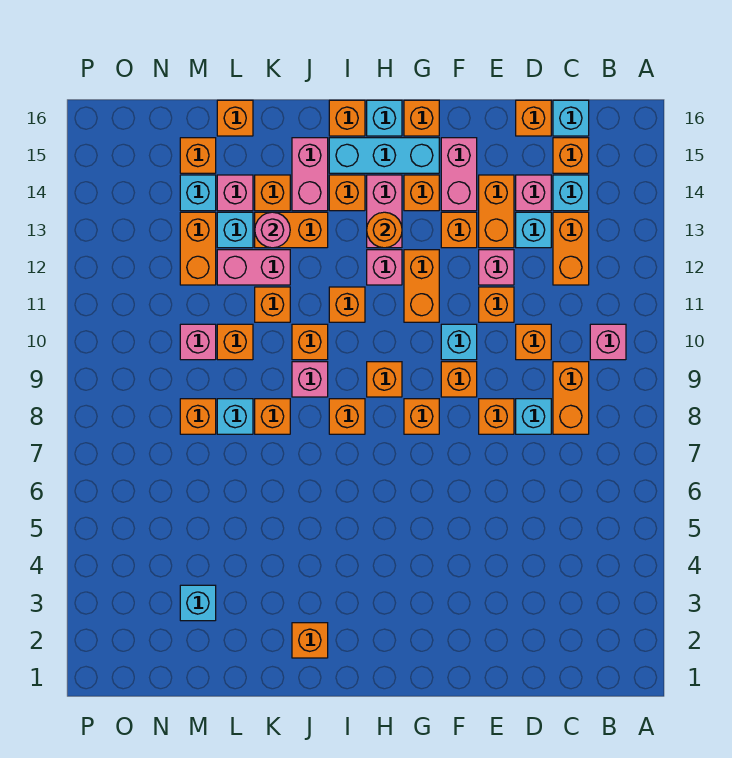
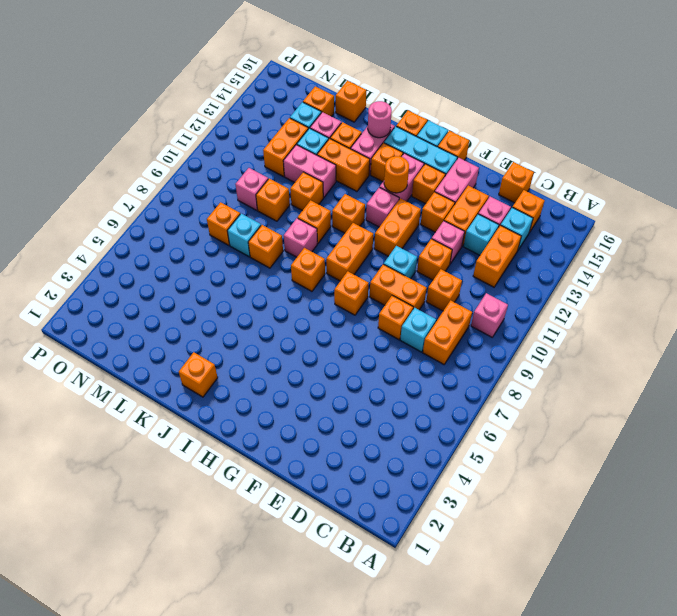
cyan brick C16 level 1 -> none
orange brick F9 level 1 -> orange brick E9:F9 level 1
orange brick H9 level 1 -> orange brick H9:H10 level 1
pink round brick K13 level 2 -> pink round brick J15 level 2
cyan brick M3 level 1 -> none

